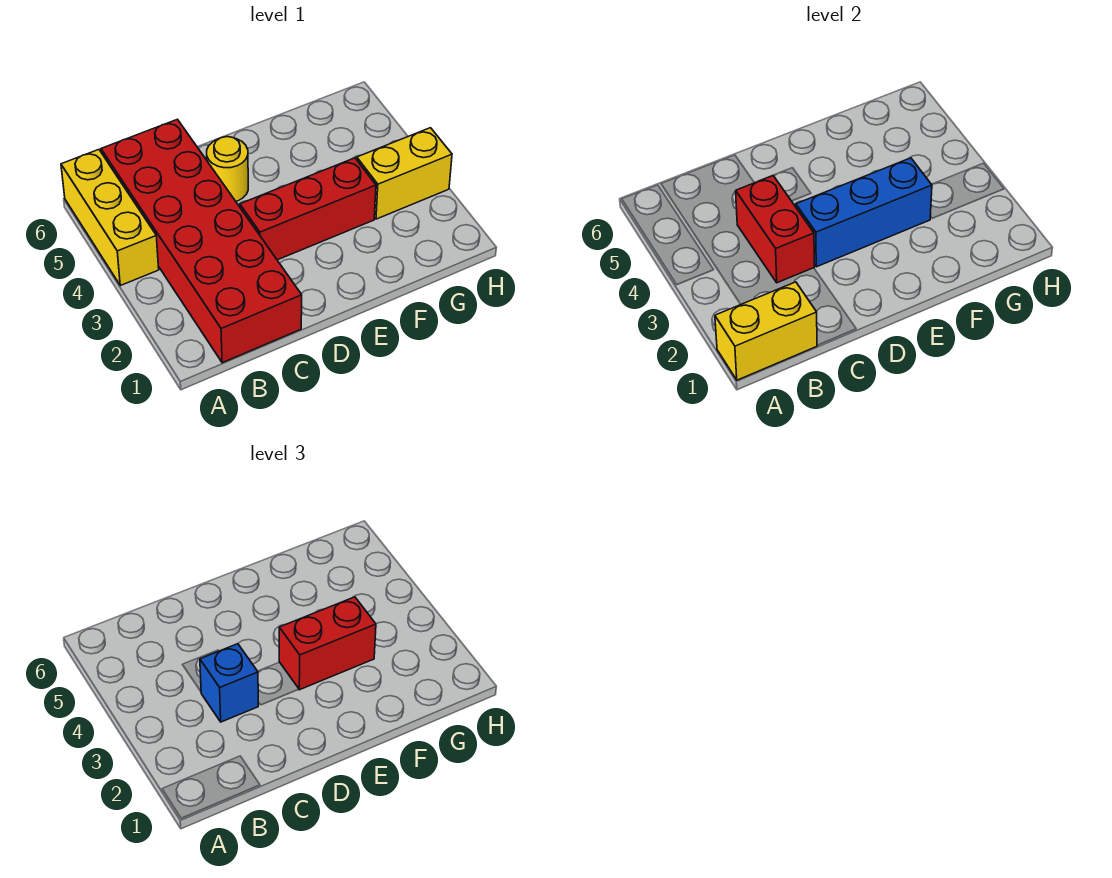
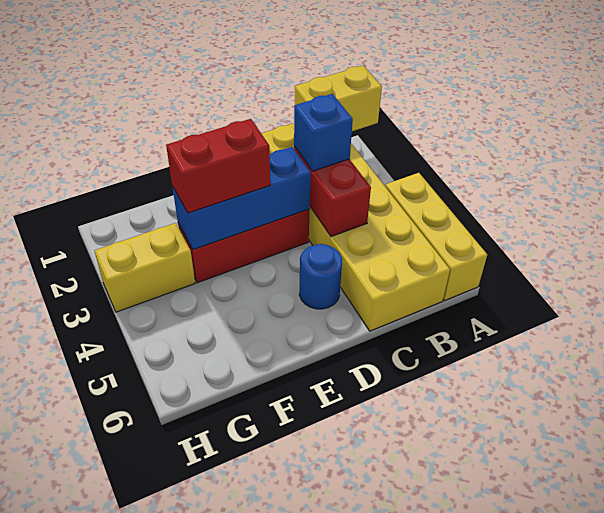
red brick B1:C6 level 1 -> yellow brick B1:C6 level 1
yellow round brick D5 level 1 -> blue round brick D5 level 1

